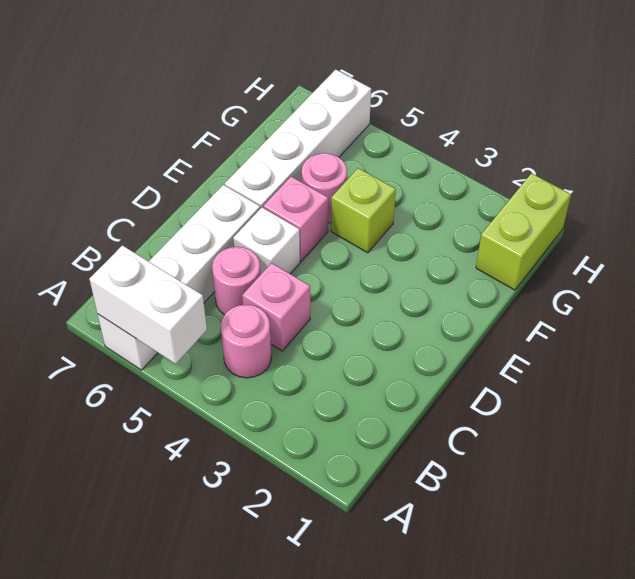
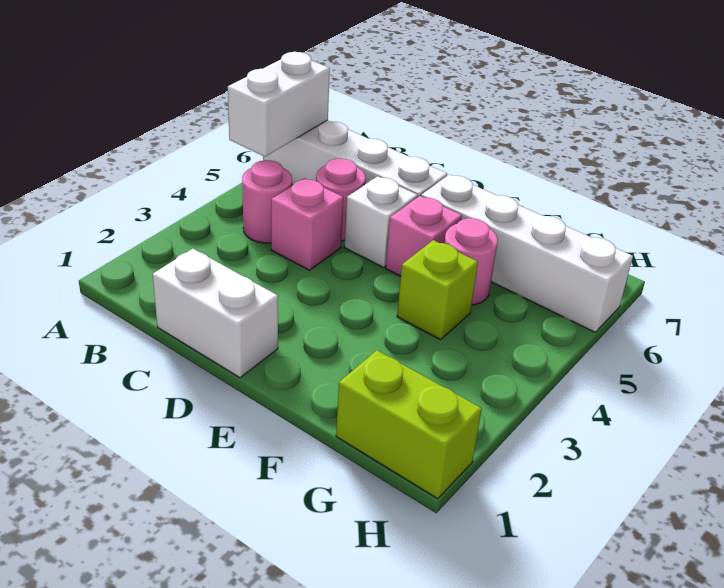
none -> white brick C1:D1 level 1

